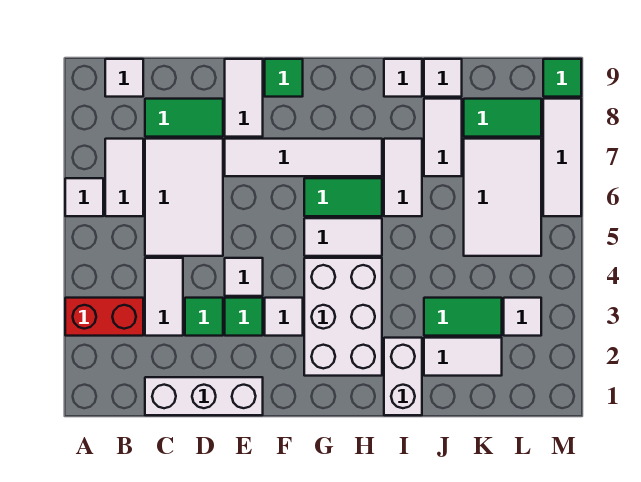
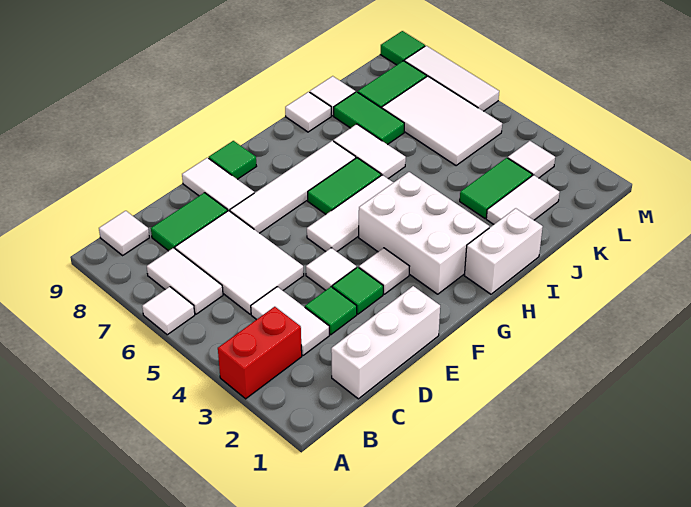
white tile G5:H5 level 1 -> white tile F5:H5 level 1
white brick I1:I2 level 1 -> white brick H1:I1 level 1
white tile J7:J8 level 1 -> green tile J7:J8 level 1

